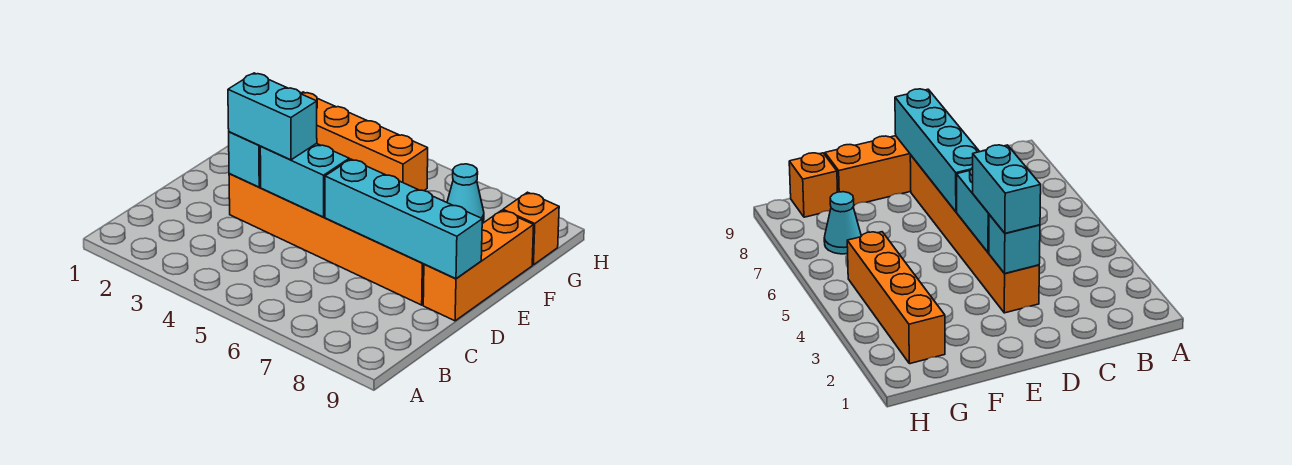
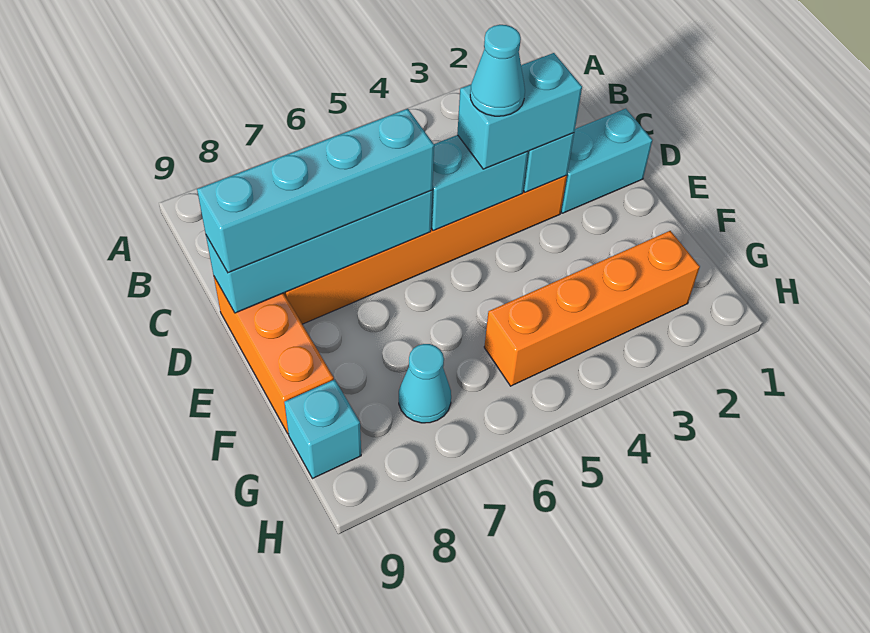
none -> cyan brick D1:D2 level 1
none -> cyan cone D4 level 4
none -> cyan brick D6:D9 level 3
orange brick G9 level 1 -> cyan brick G9 level 1

